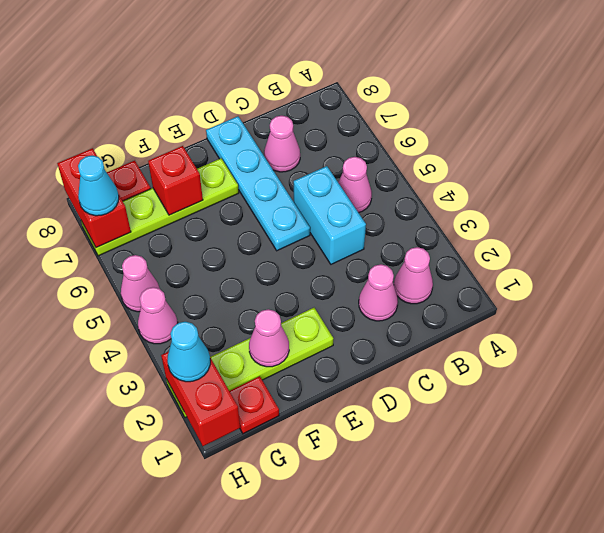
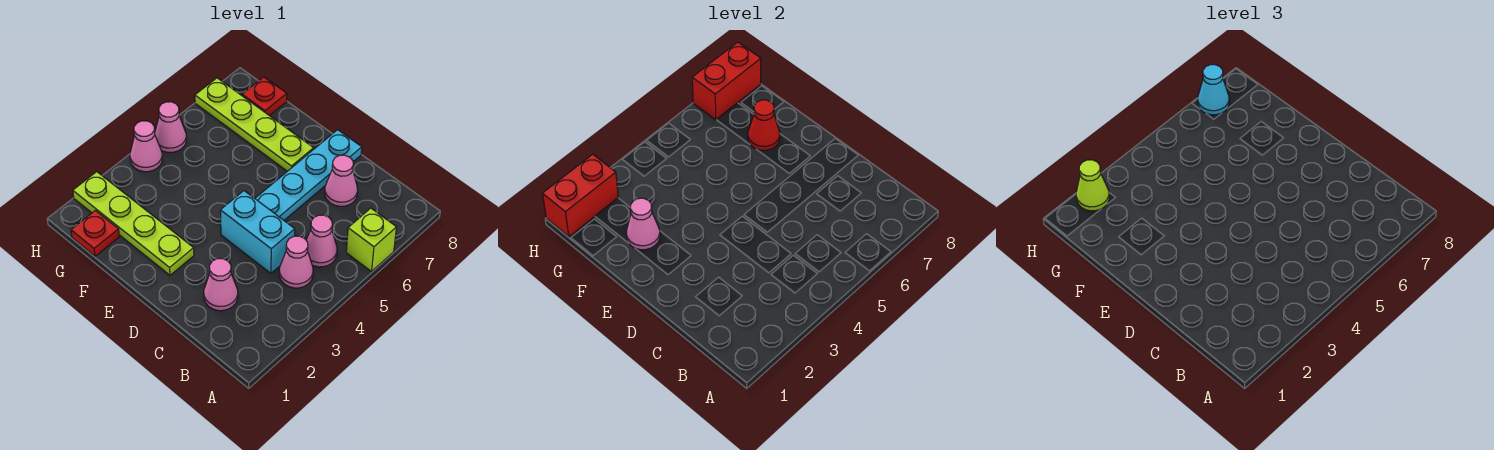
none -> lime brick A6 level 1
pink cone B2 level 1 -> pink cone B4 level 1
cyan brick C4:C5 level 1 -> cyan brick C4:D4 level 1
red brick F7 level 2 -> red cone F7 level 2
cyan cone H2 level 3 -> lime cone H2 level 3

